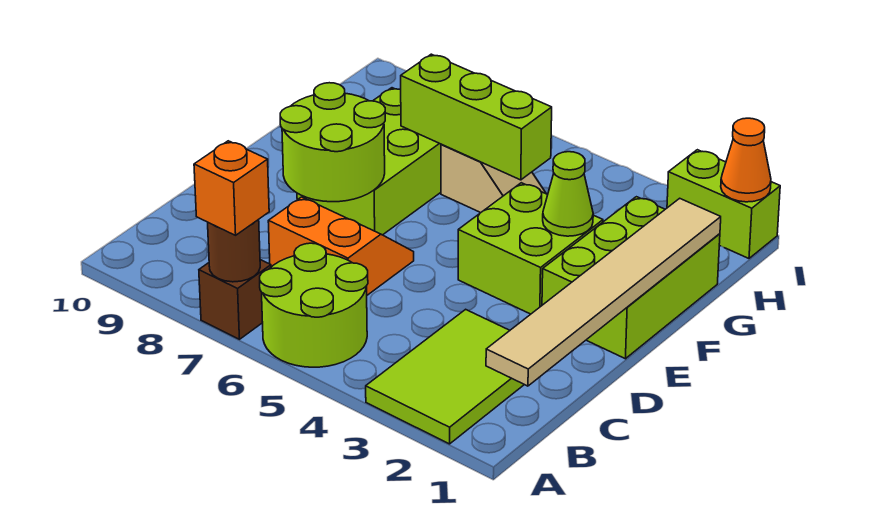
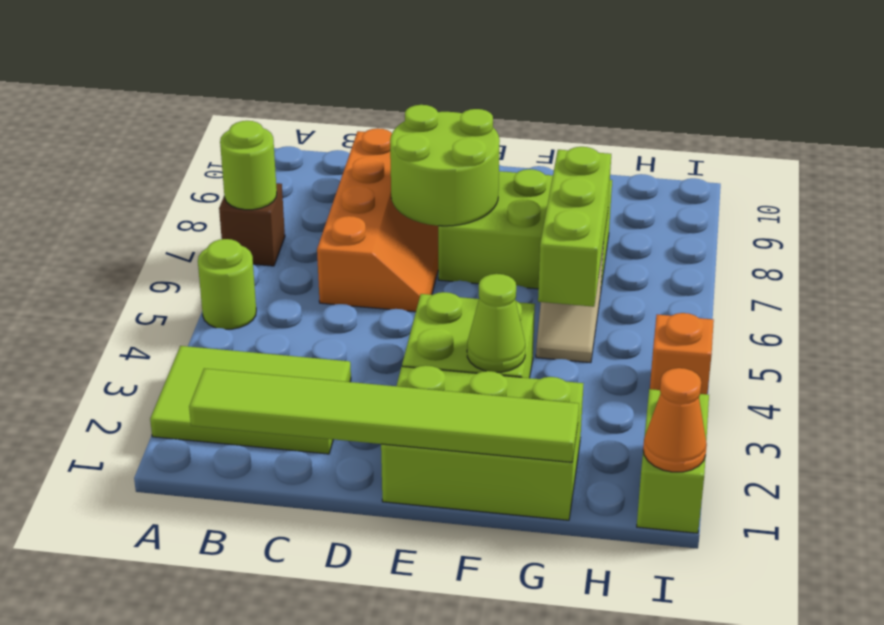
lime round brick A5:B6 level 1 -> lime round brick A5 level 1
brown round brick A7 level 2 -> lime round brick A7 level 2
orange brick A7 level 3 -> orange brick I4 level 1
tan tile B1:G1 level 2 -> lime tile B1:G1 level 2
orange slope C6:D7 level 1 top C -> orange slope C6:D9 level 1 top C

